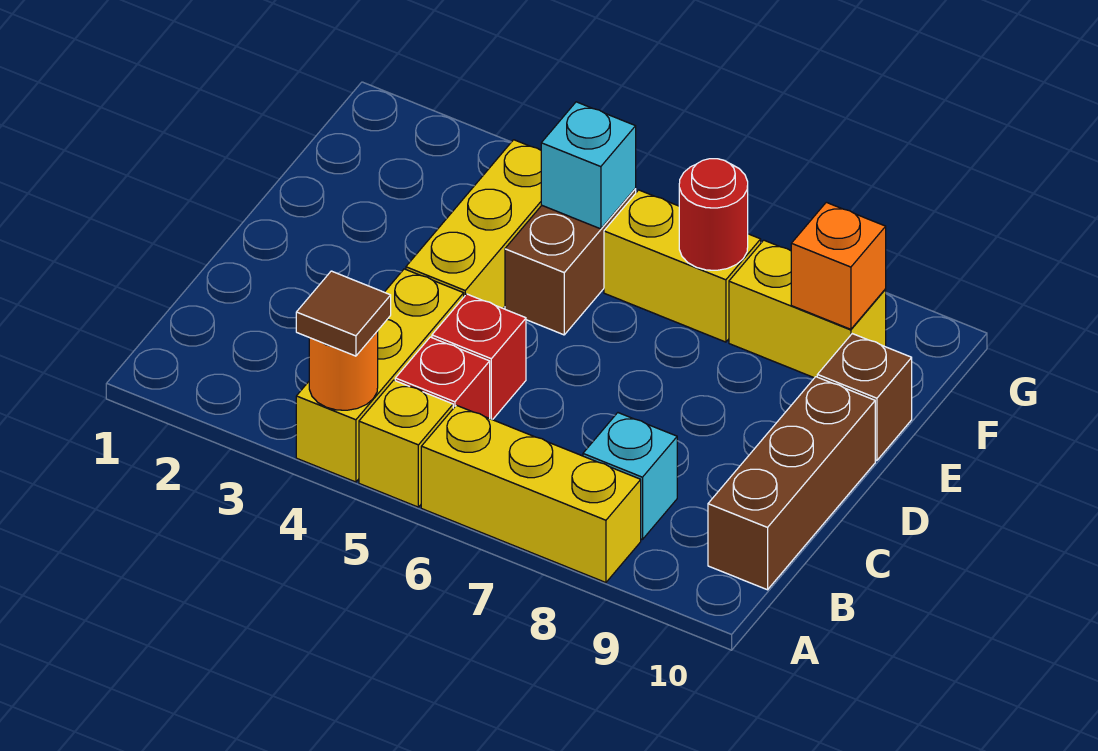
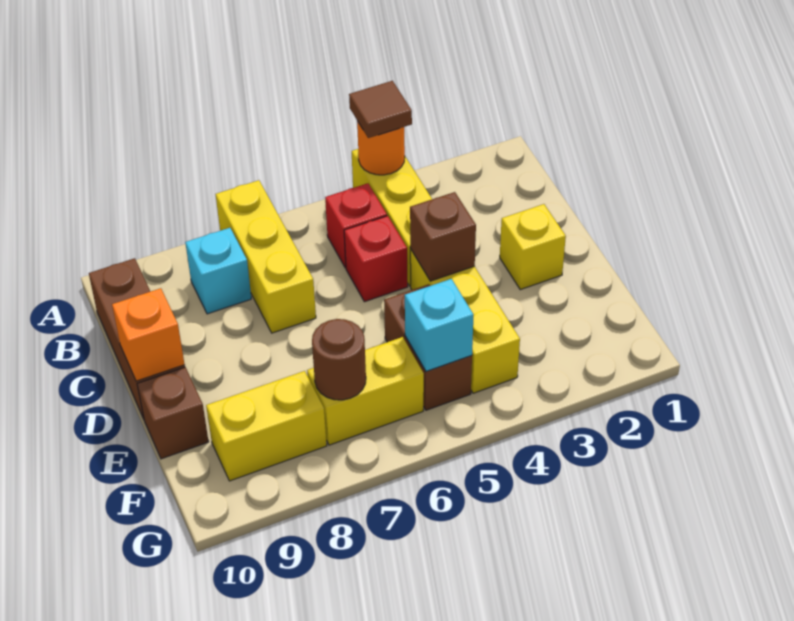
yellow brick A5 level 1 -> yellow brick D2 level 1
yellow brick A6:A8 level 1 -> yellow brick A7:C7 level 1
none -> brown brick D4 level 2
red round brick F7 level 2 -> brown round brick F7 level 2
orange brick F9 level 2 -> orange brick D10 level 2

